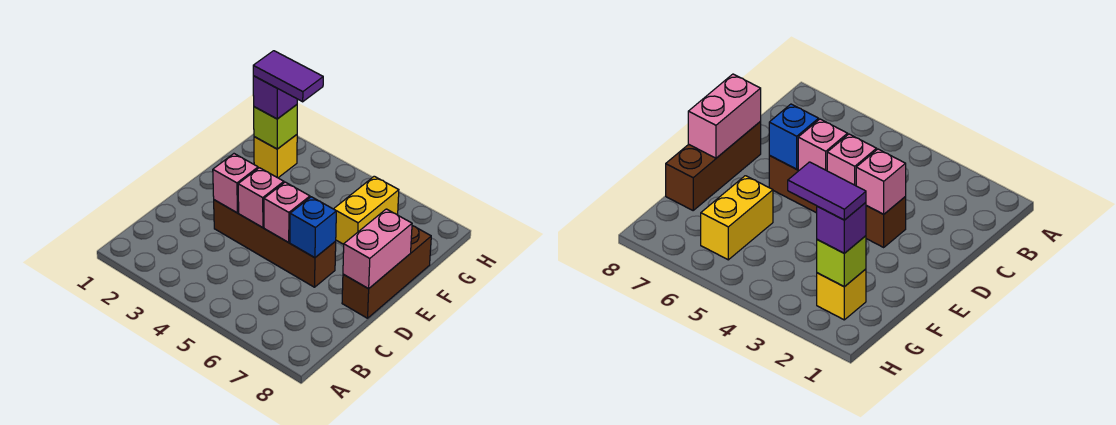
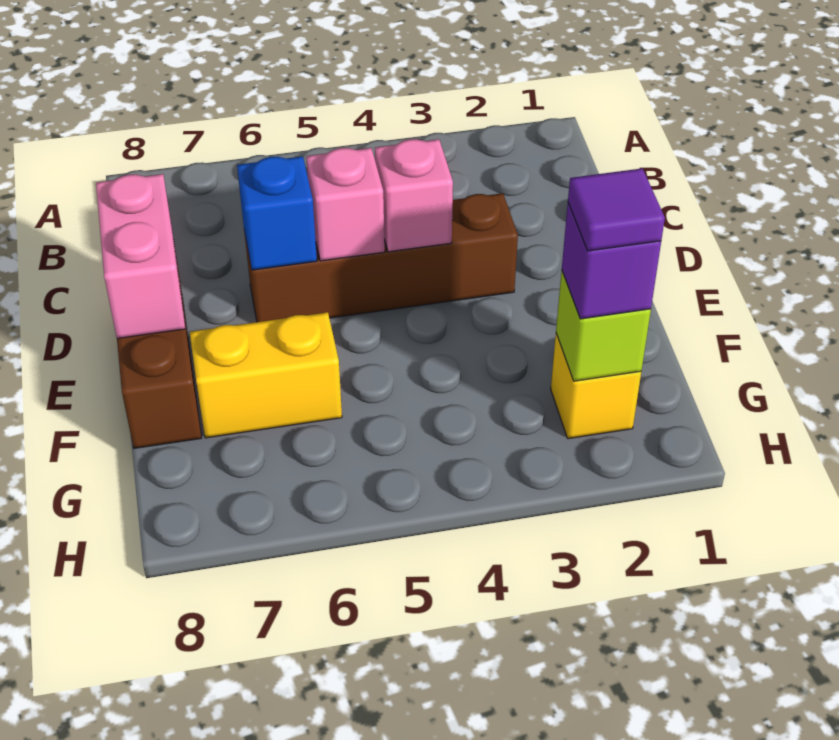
pink brick D3 level 2 -> none
yellow brick F6:G6 level 1 -> yellow brick F6:F7 level 1
purple tile G2:G3 level 4 -> purple tile G2 level 4

